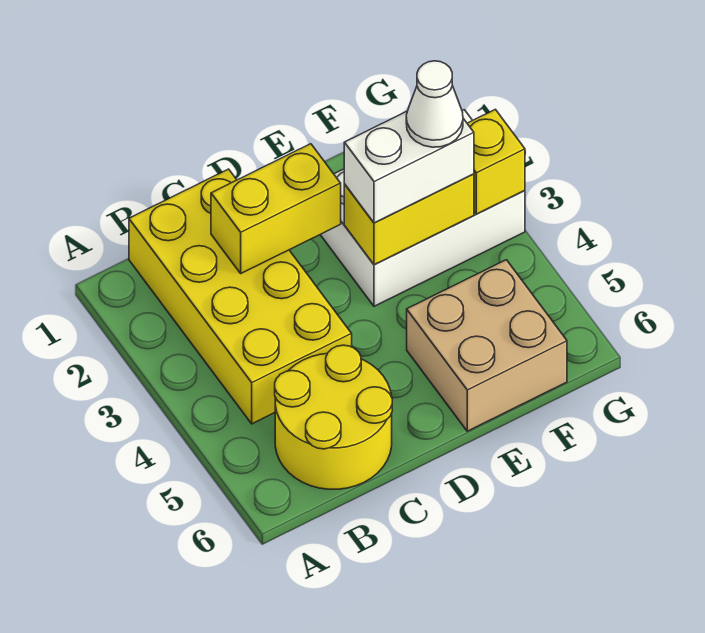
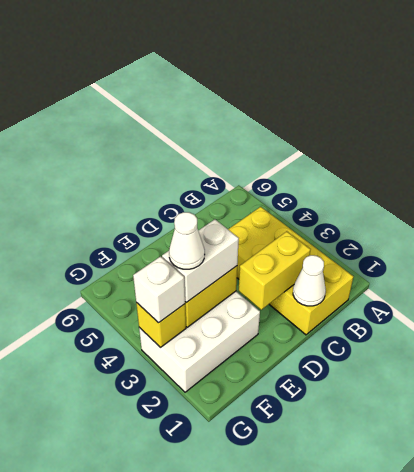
yellow round brick B5:C6 level 1 -> none
none -> white cone C1 level 2
tan brick E5:F6 level 1 -> none
none -> white brick G3 level 3

